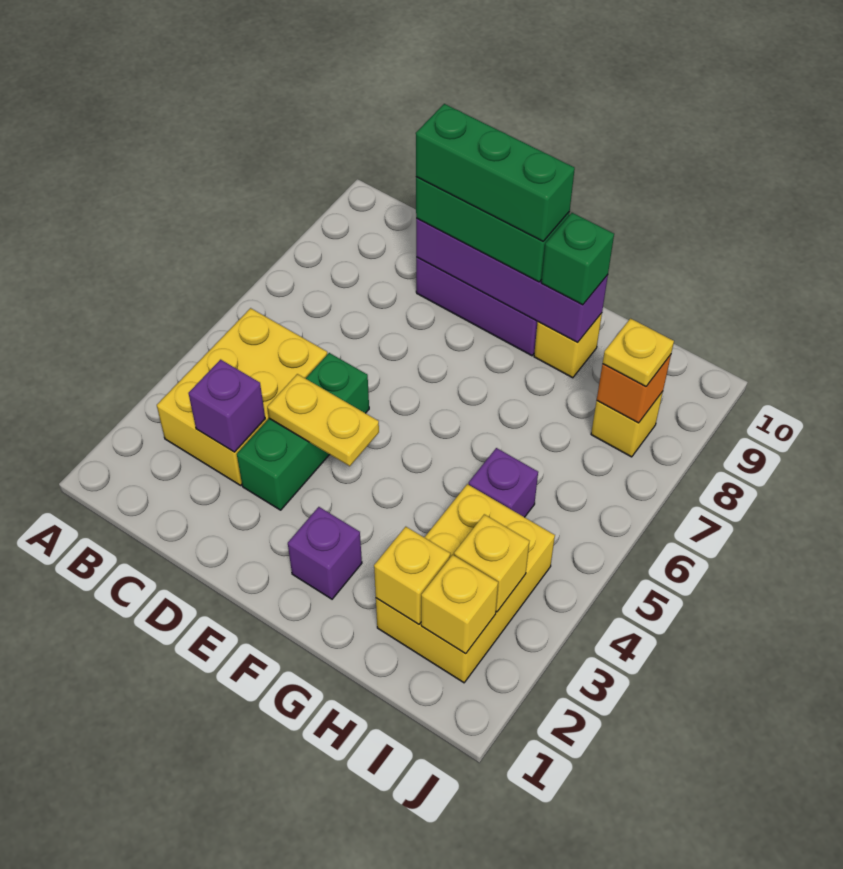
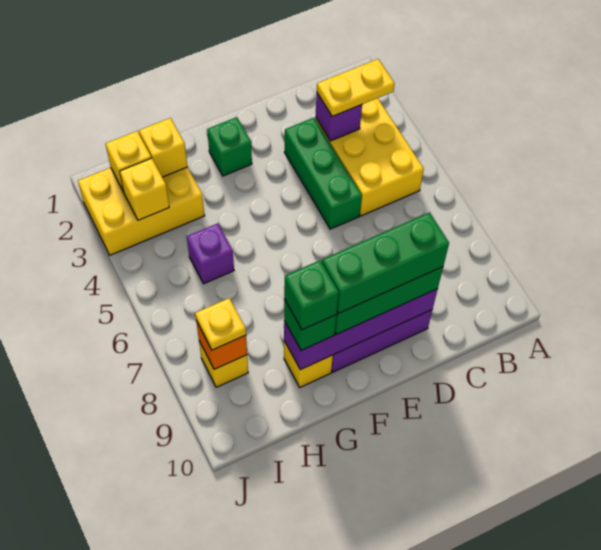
yellow plate D4:E4 level 2 -> yellow plate B3:C3 level 3
purple brick F2 level 1 -> green brick F2 level 1
none -> green brick G9 level 4
yellow brick H2:I4 level 1 -> yellow brick H2:J3 level 1

